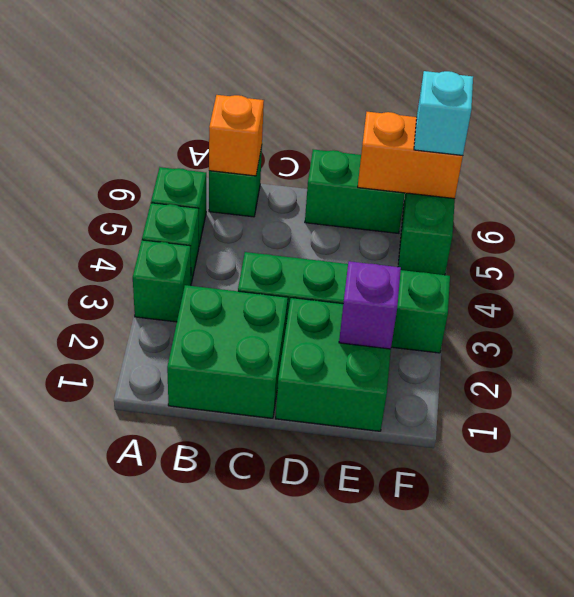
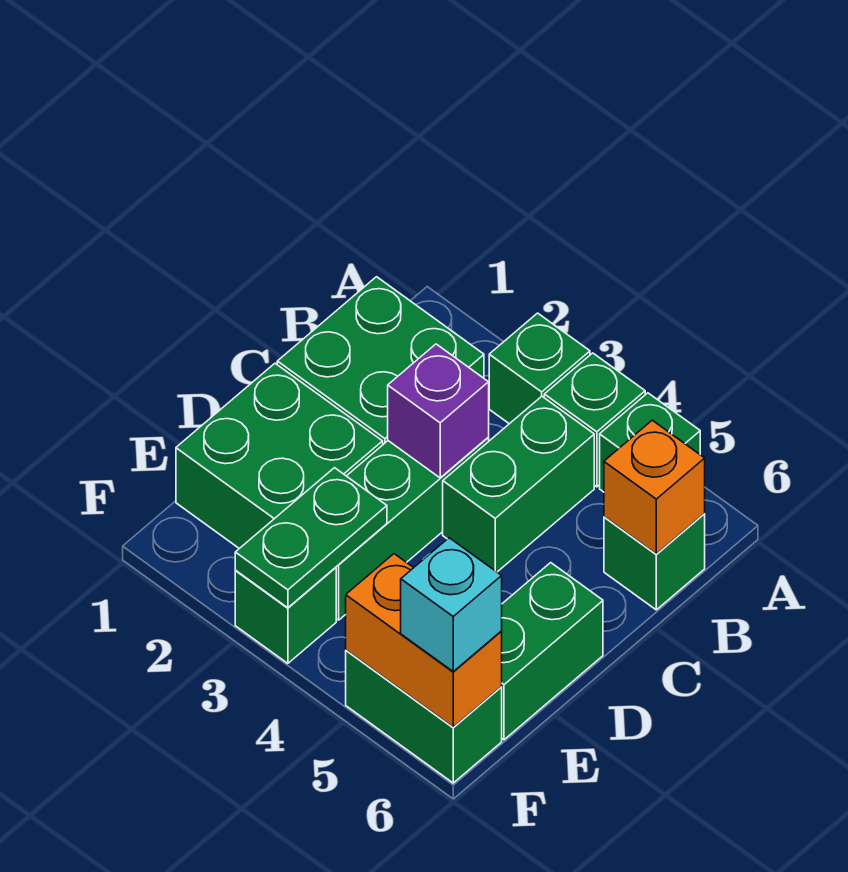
none -> green brick B4:C4 level 1
purple brick E2 level 2 -> purple brick C3 level 2
none -> green plate E3:F3 level 2
orange brick E6:F6 level 2 -> orange brick F5:F6 level 2

